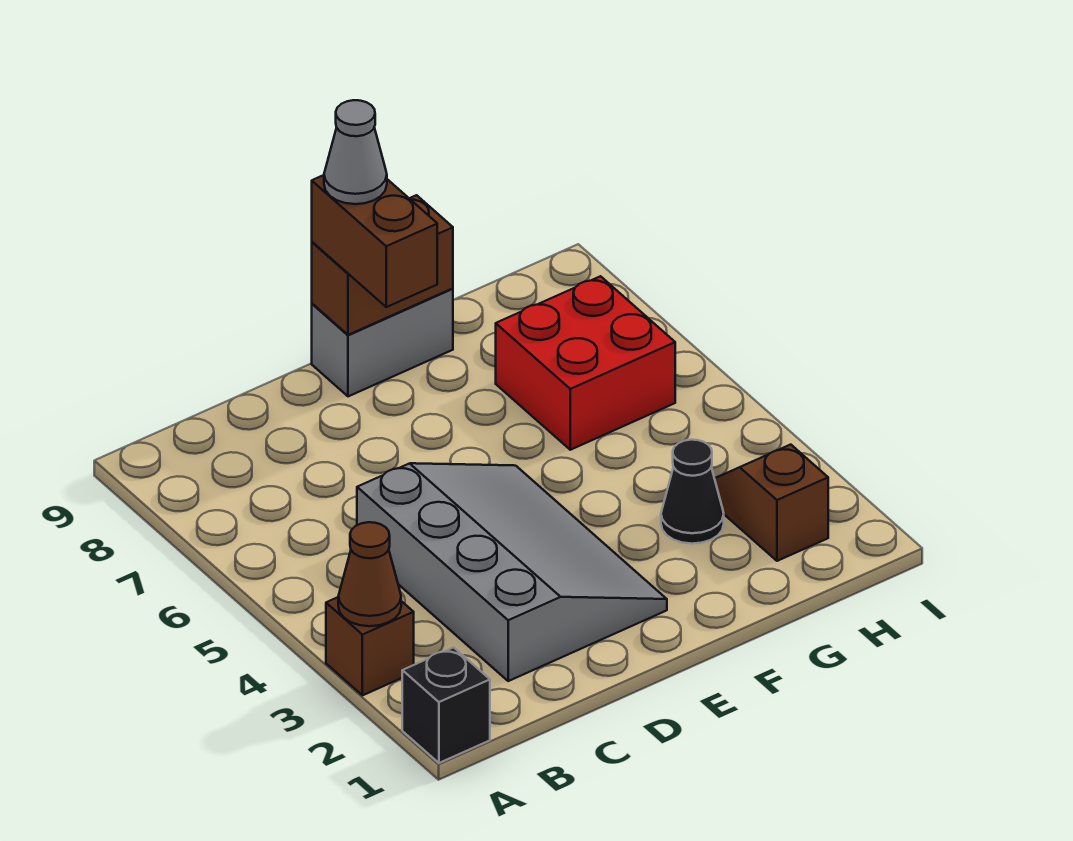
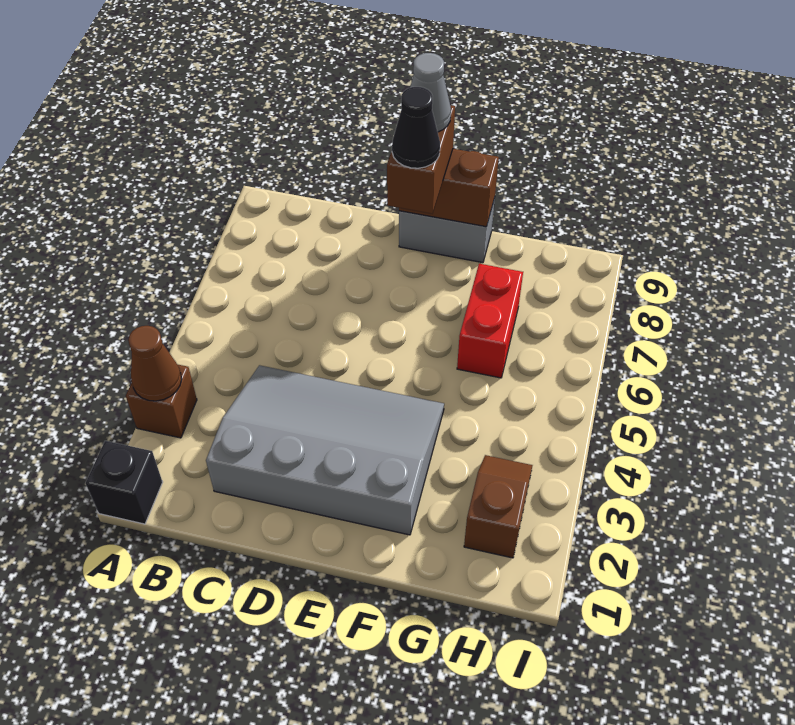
grey slope C2:E5 level 1 top C -> grey slope C2:F4 level 1 top 2
black cone G3 level 1 -> black cone E8 level 4
red brick G6:H7 level 1 -> red brick G6:G7 level 1

